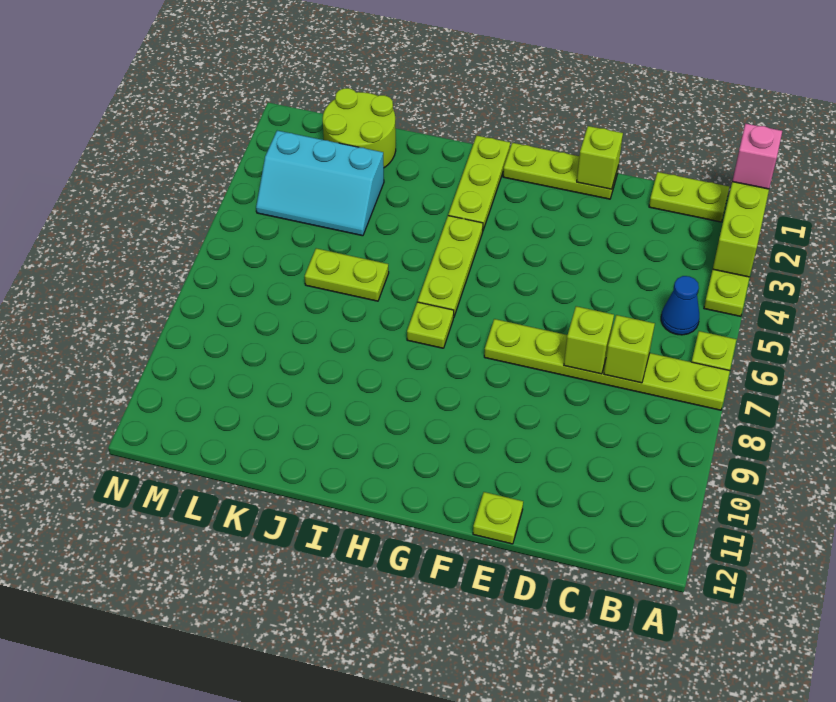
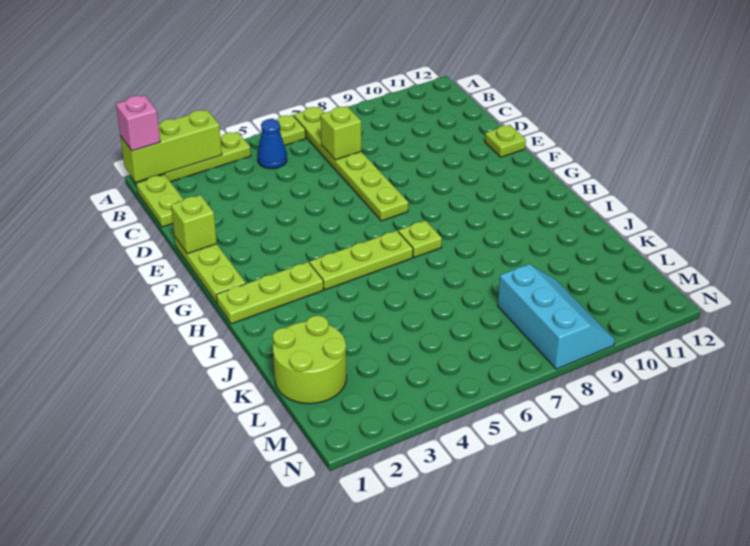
lime brick D7 level 2 -> none
lime plate J6:K6 level 1 -> none
cyan slope K3:M4 level 1 top 3 -> cyan slope L8:N9 level 1 top 8

